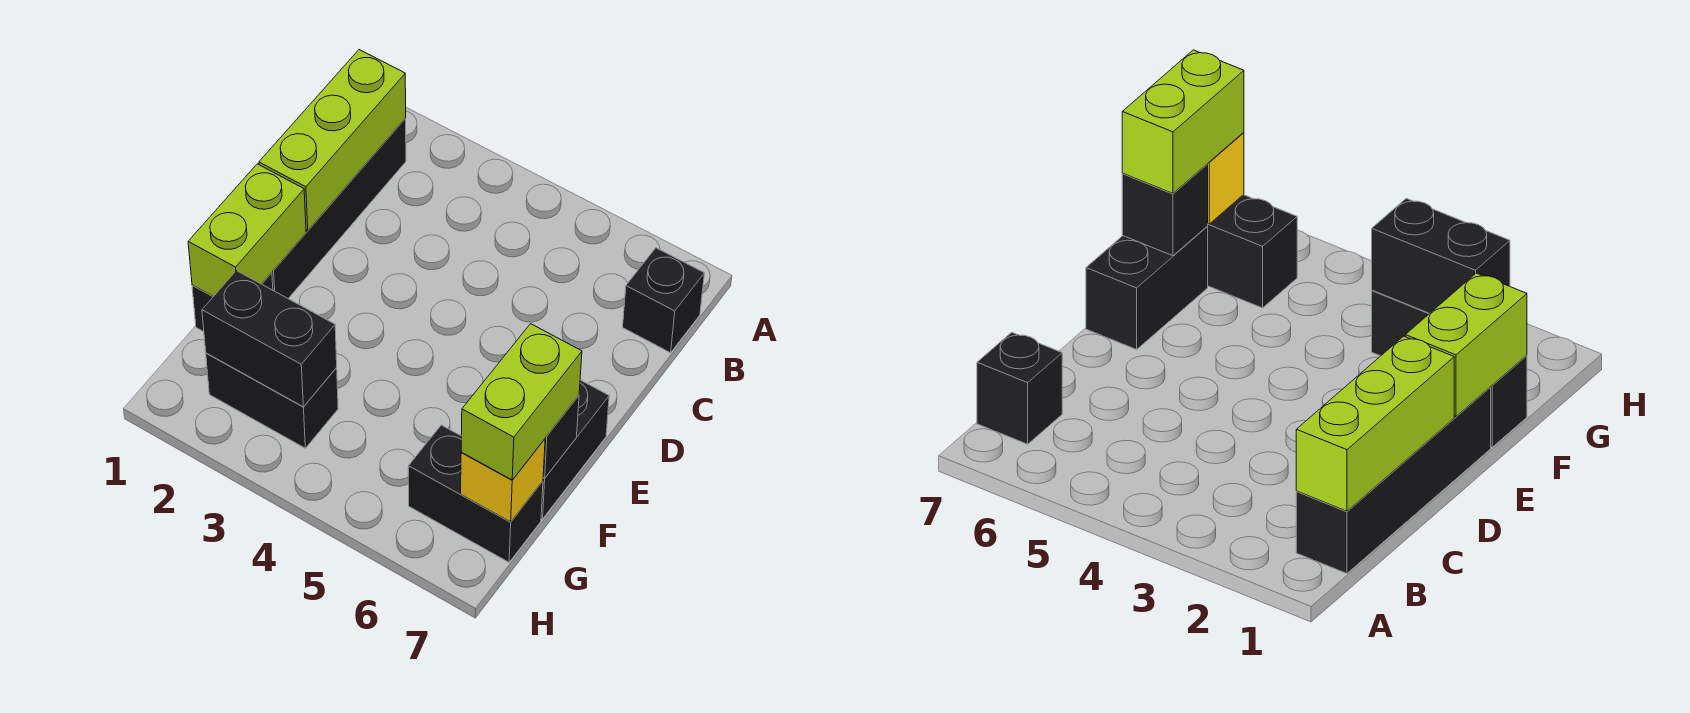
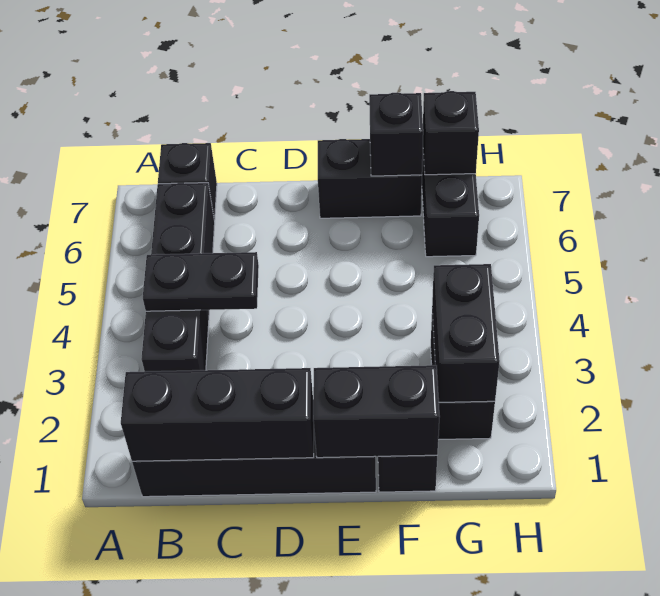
lime brick B1:D1 level 2 -> black brick B1:D1 level 2
none -> black brick B3:B6 level 1
none -> black plate B4:C4 level 2
lime brick E1:F1 level 2 -> black brick E1:F1 level 2
lime brick F7:G7 level 3 -> none
yellow brick G7 level 2 -> black brick G7 level 2

